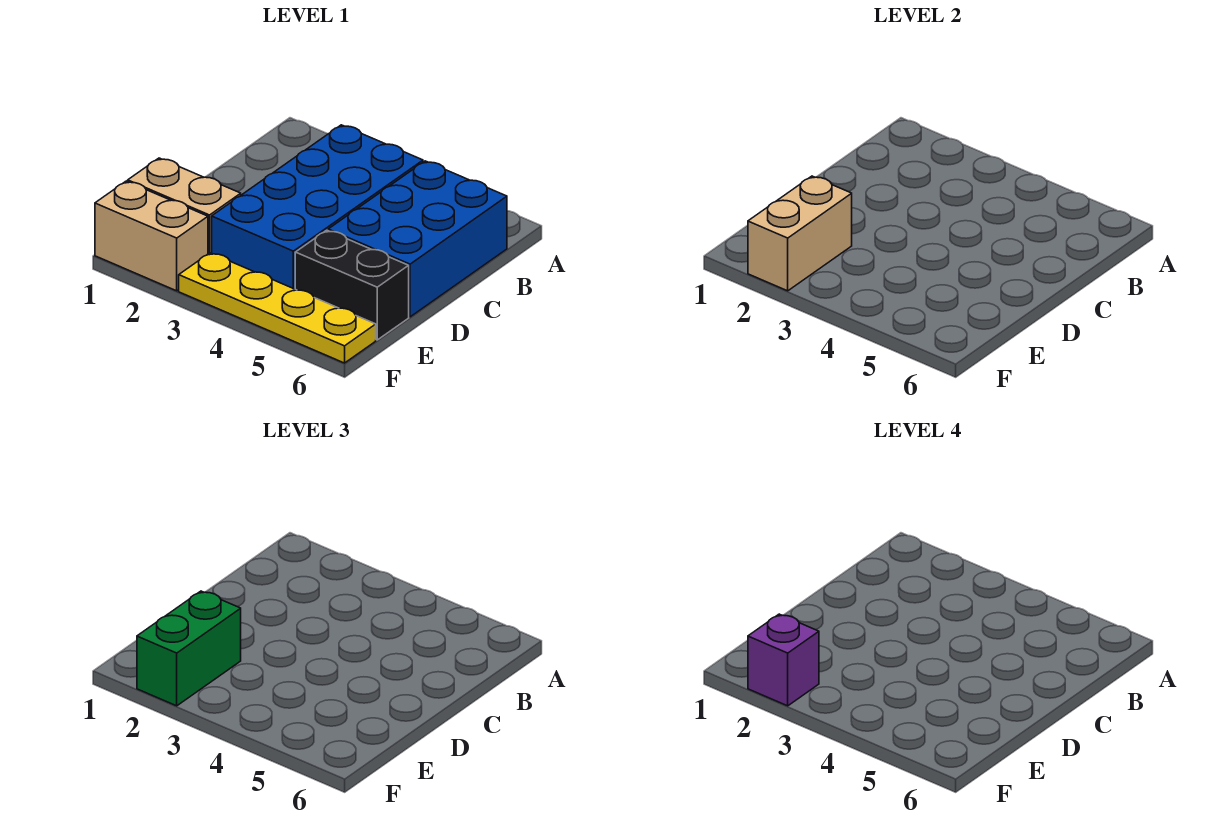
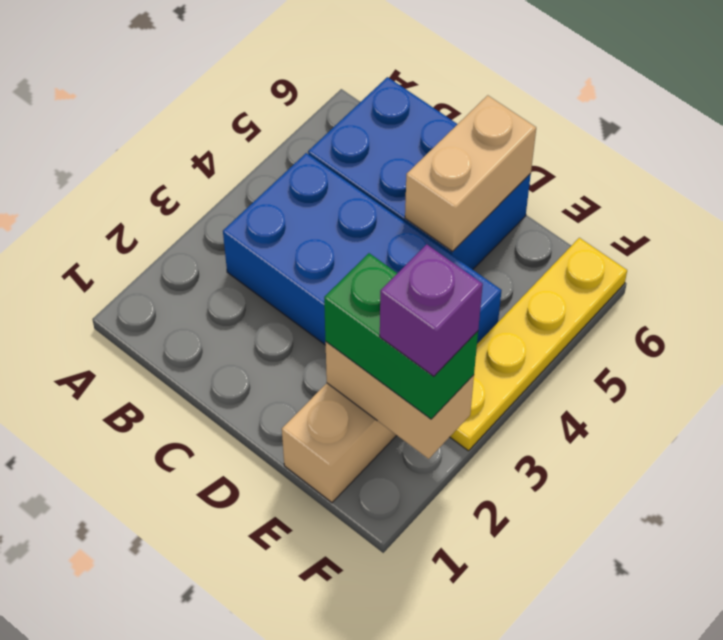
black brick E5:E6 level 1 -> none
tan brick F1:F2 level 1 -> tan brick D5:D6 level 2

